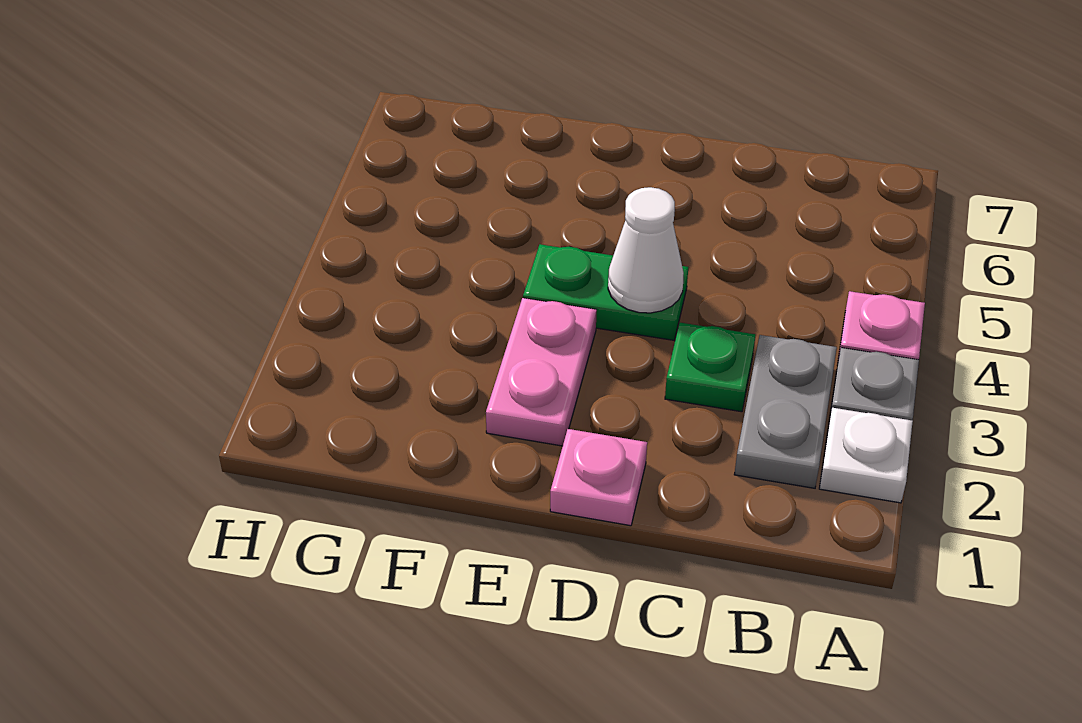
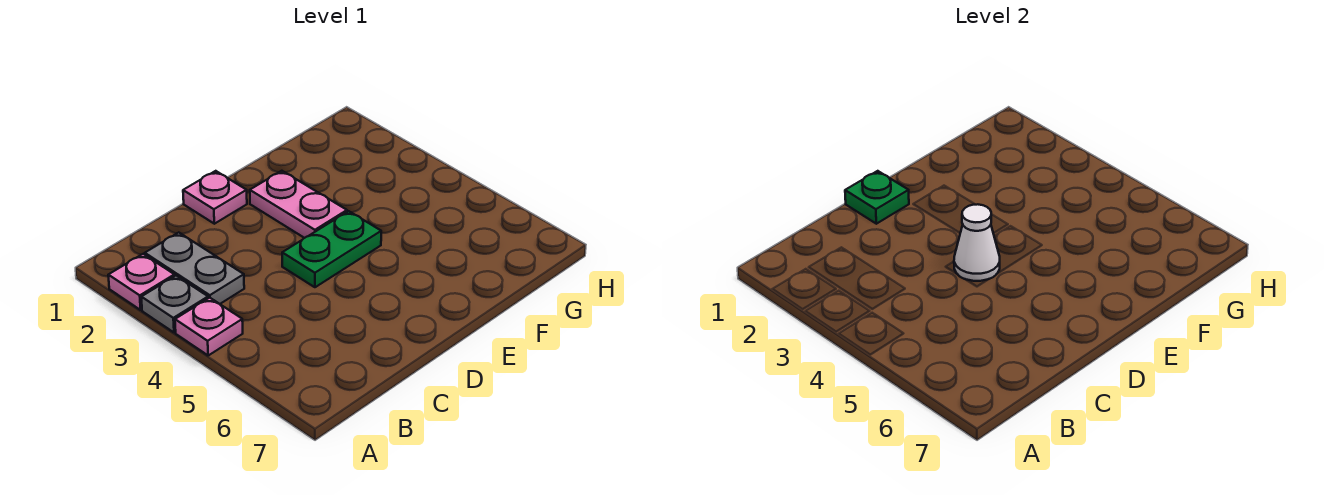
white plate A2 level 1 -> pink plate A2 level 1
green plate C3 level 1 -> green plate D1 level 2

